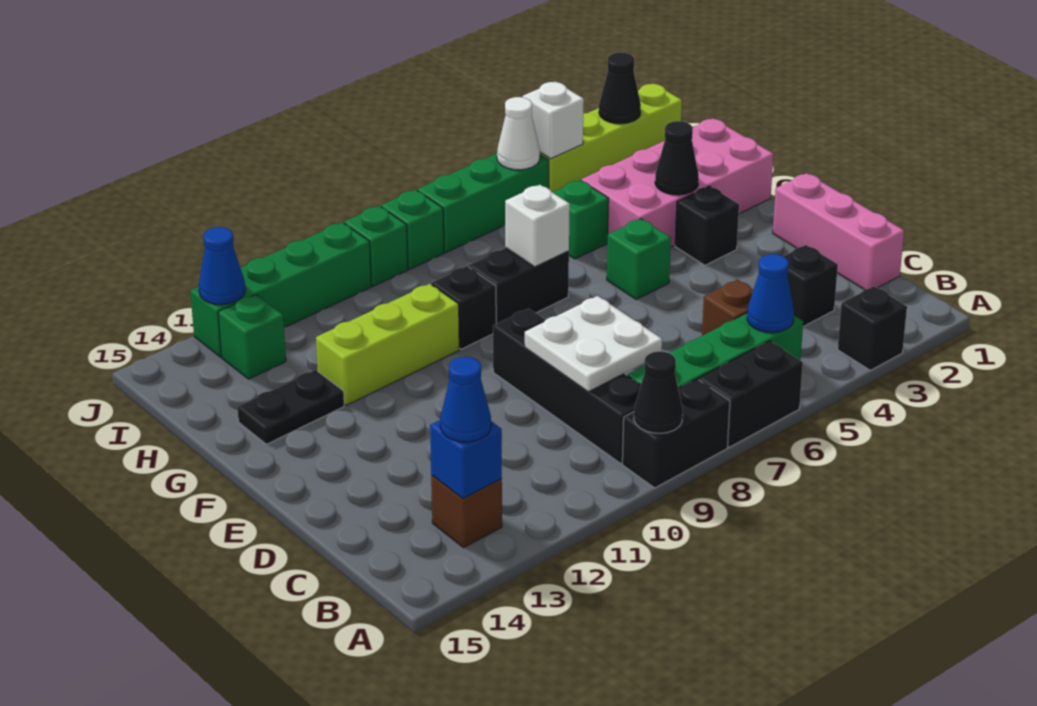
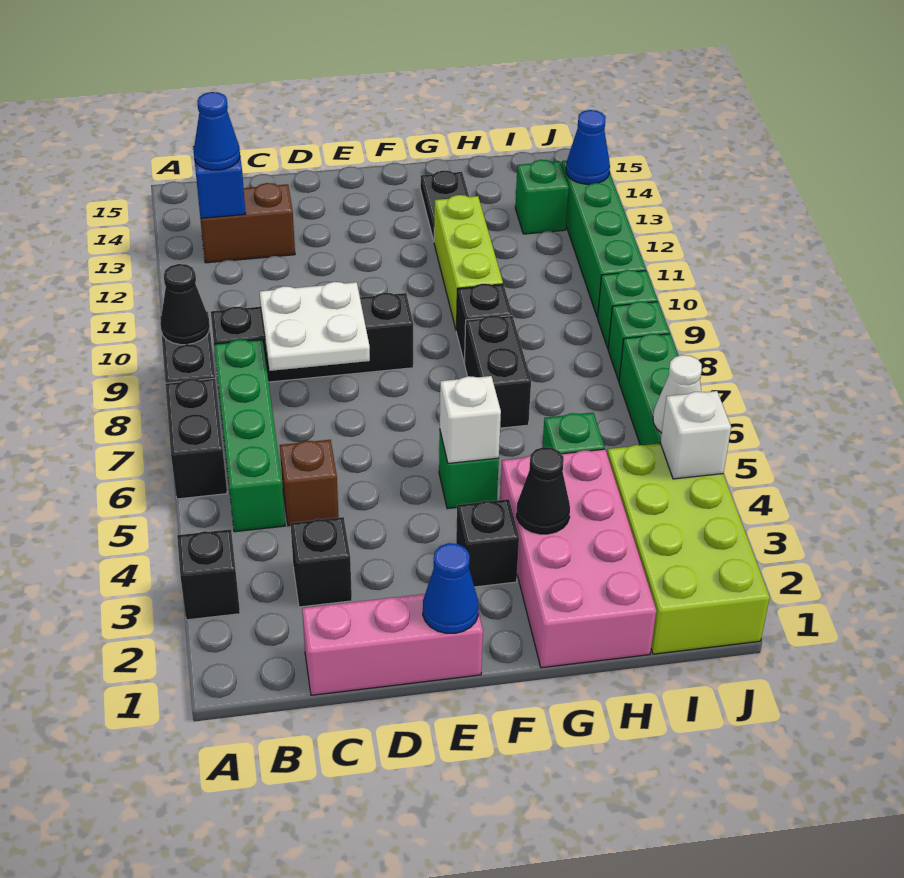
blue cone B5 level 2 -> blue cone E1 level 2
brown brick B13 level 1 -> brown brick B13:C13 level 1
white brick G7 level 2 -> white brick F5 level 2
lime brick J1:J4 level 1 -> lime brick I1:J4 level 1
black cone J2 level 2 -> none

